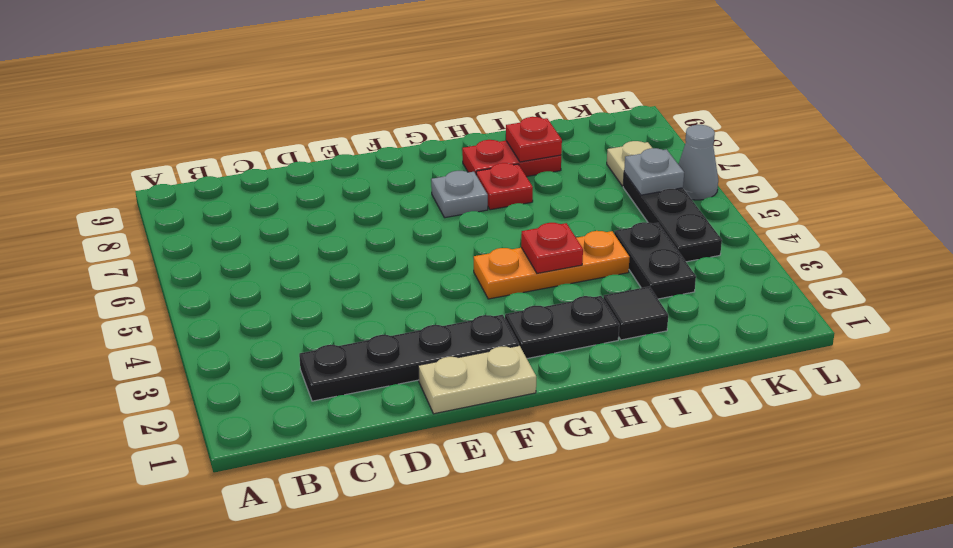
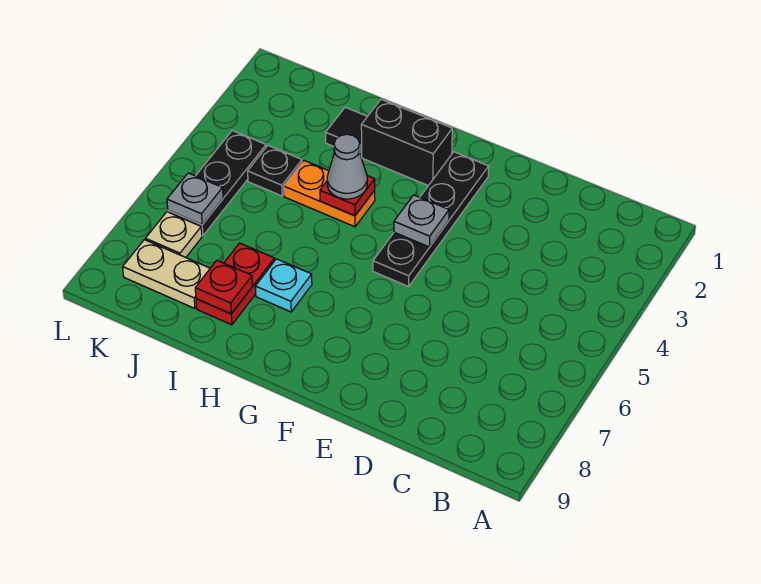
black plate C2:F2 level 1 -> black plate F2:F5 level 1
tan plate E1:F1 level 1 -> tan plate J8:K8 level 1
black plate G2:H2 level 1 -> black brick G2:H2 level 1
orange plate G4:I4 level 1 -> orange plate H4:I4 level 1
grey plate G7 level 1 -> grey plate F4 level 2
red plate H7 level 1 -> cyan plate H7 level 1
red plate H8:I8 level 1 -> red plate I7:I8 level 1
black plate J3:J4 level 1 -> black plate J4 level 1
grey cone L6 level 1 -> grey cone H4 level 3

